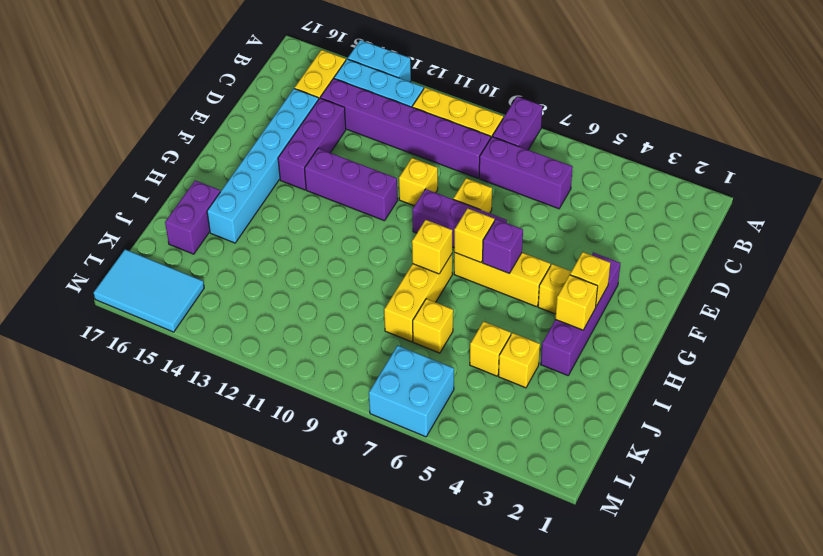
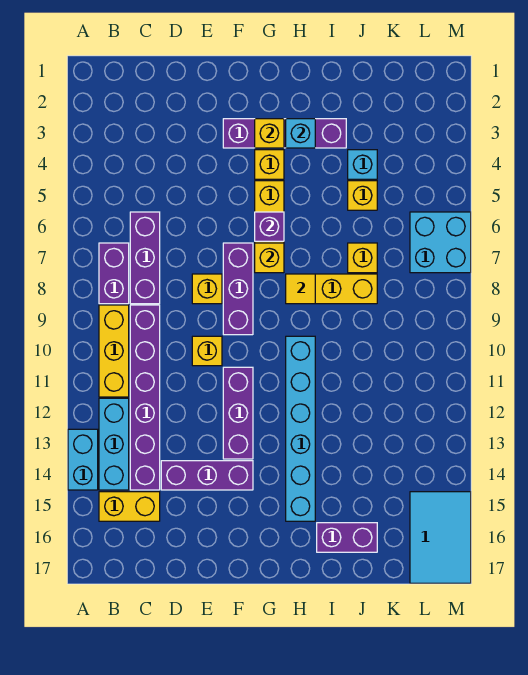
purple brick A8:B8 level 1 -> purple brick B7:B8 level 1
cyan brick D15:I15 level 1 -> cyan brick H10:H15 level 1
yellow brick H3 level 2 -> cyan brick H3 level 2
yellow brick H8 level 2 -> yellow tile H8 level 2
yellow brick J4 level 1 -> cyan brick J4 level 1

